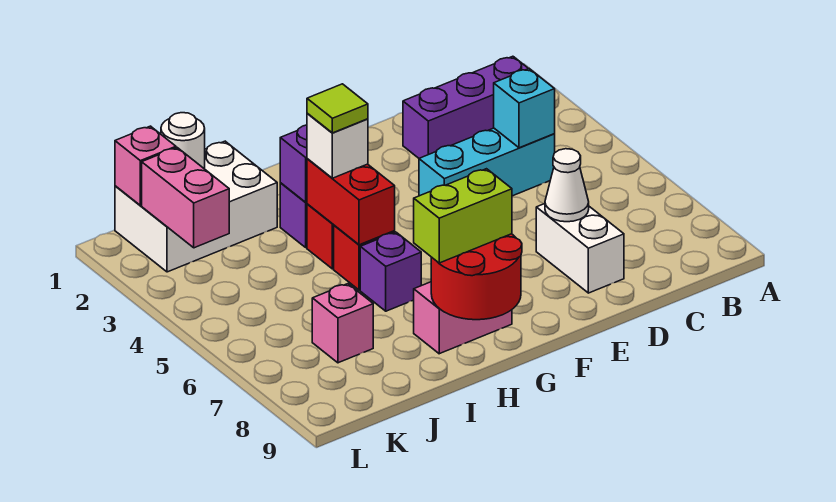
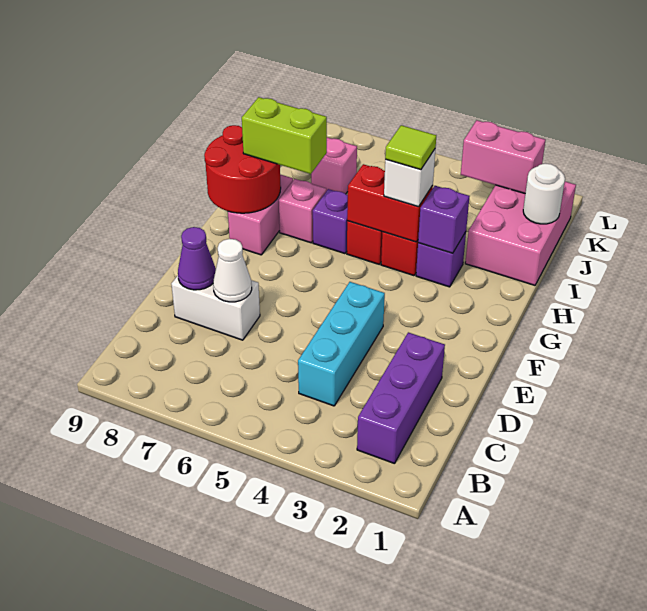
cyan brick C4 level 2 -> none
none -> purple cone D8 level 2
lime brick G8:H8 level 3 -> lime brick H7:H8 level 3
white brick I1:K2 level 1 -> pink brick I1:K2 level 1
pink brick K1 level 2 -> pink brick H7 level 1

